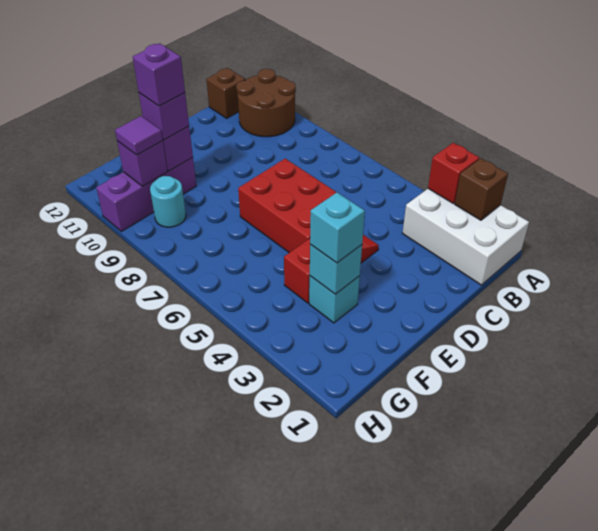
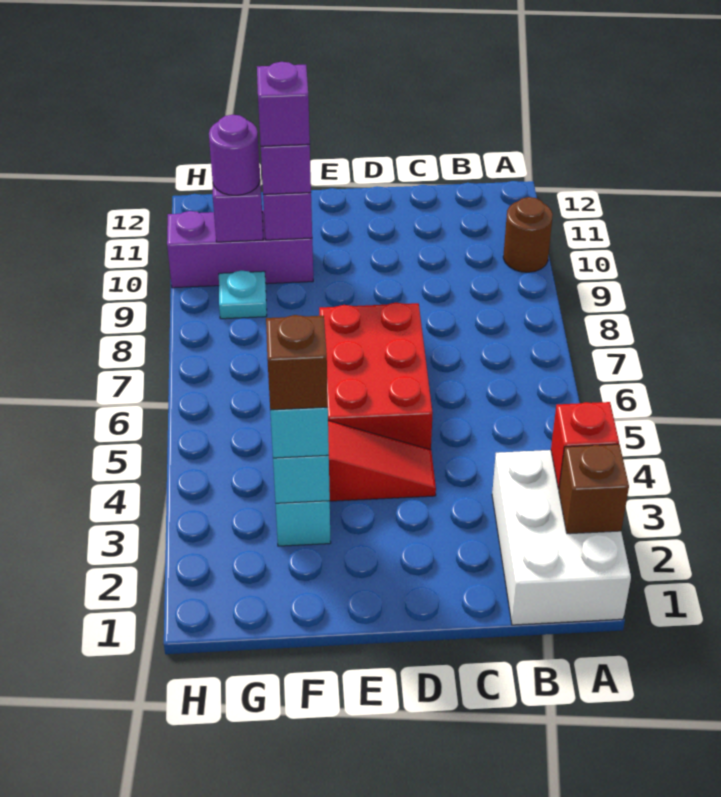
brown round brick A10:B11 level 1 -> brown round brick A10 level 1
brown brick B12 level 1 -> brown brick F3 level 4
cyan round brick G9 level 1 -> cyan plate G9 level 1
purple tile G10 level 3 -> purple round brick G10 level 3

